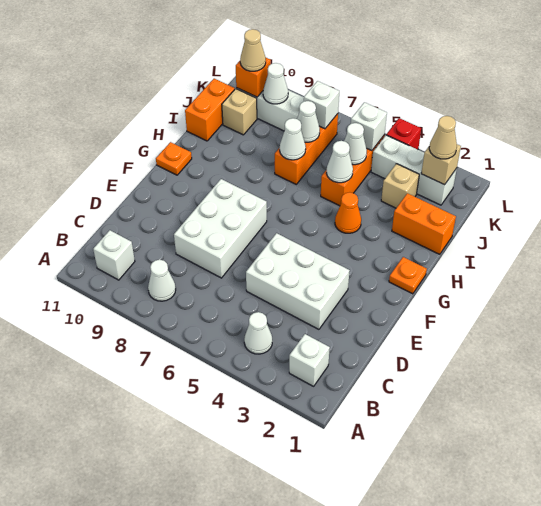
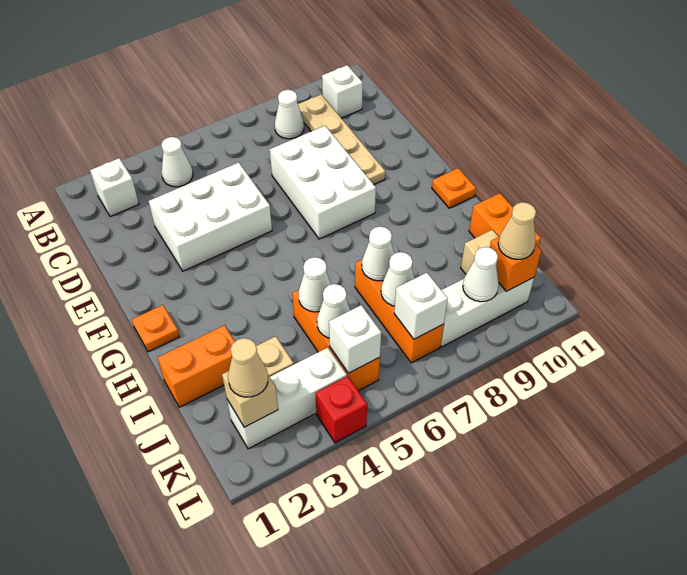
none -> tan plate B9:E9 level 1
orange cone H4 level 1 -> none

